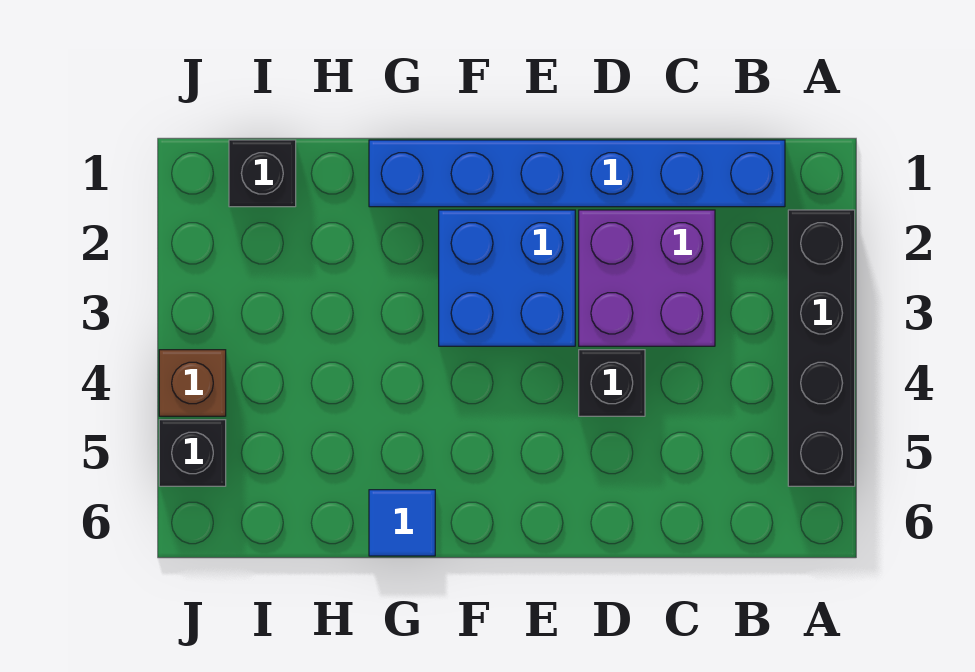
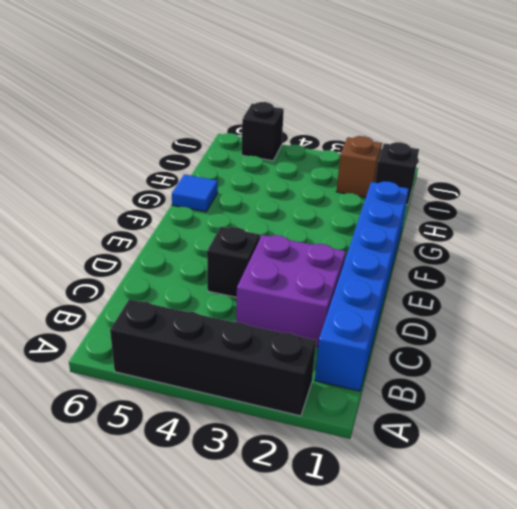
blue brick E2:F3 level 1 -> none
brown brick J4 level 1 -> brown brick I2 level 1

